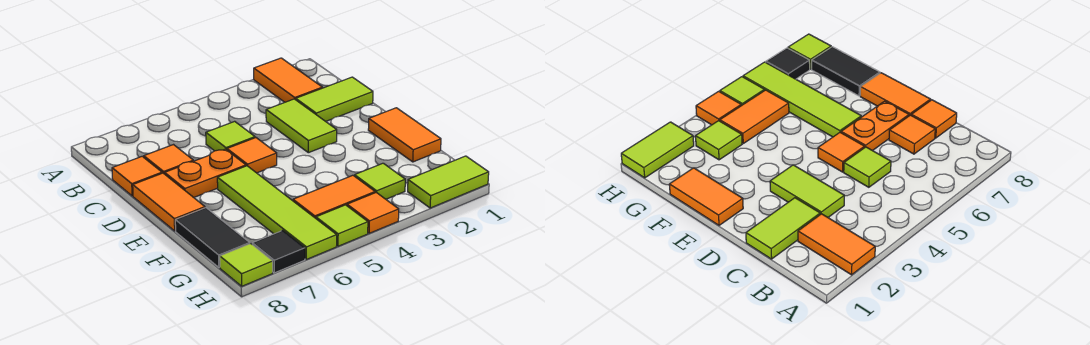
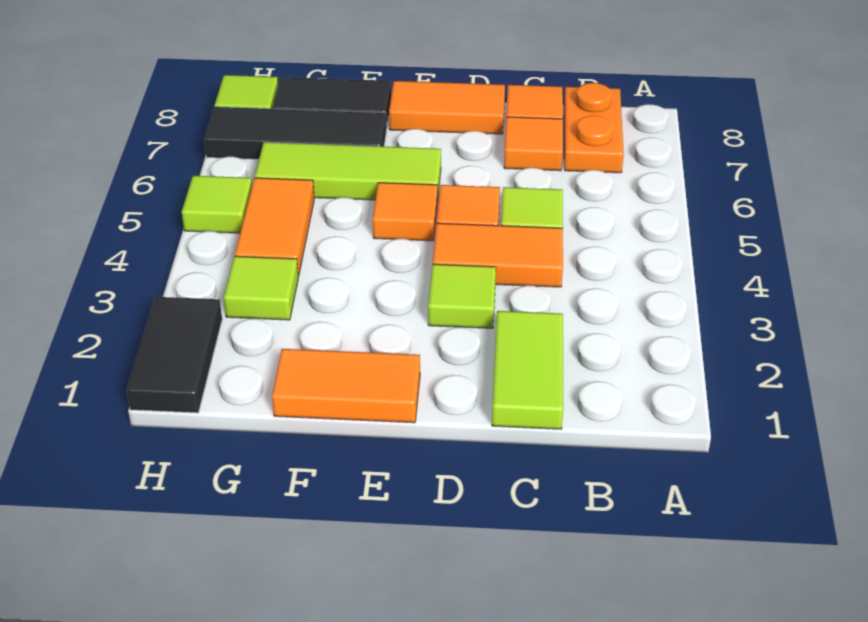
orange tile A2:B2 level 1 -> orange tile C4:D4 level 1
lime tile C3:D3 level 1 -> lime tile D3 level 1
orange plate D6:D7 level 1 -> orange plate B7:B8 level 1
lime tile E6:H6 level 1 -> lime tile E6:G6 level 1
lime tile H1:H2 level 1 -> black tile H1:H2 level 1
orange tile H4 level 1 -> orange tile E5 level 1
black tile H7 level 1 -> black tile F7:H7 level 1

